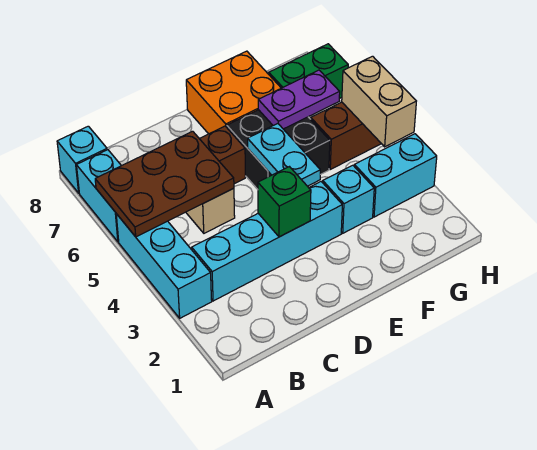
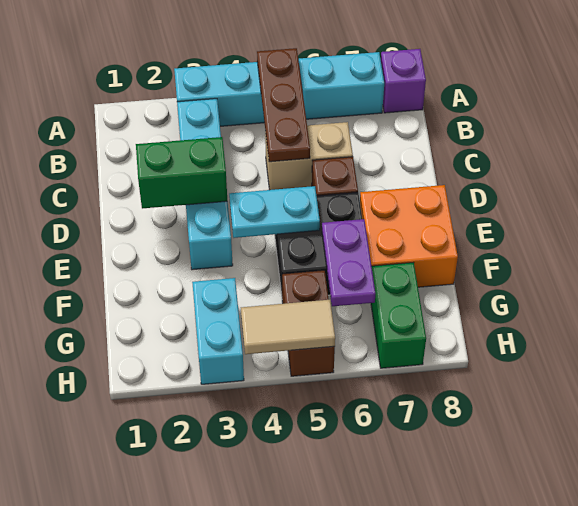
brown plate A5:C6 level 2 -> brown plate A5:C5 level 2
cyan brick A8 level 1 -> purple brick A8 level 1
green brick D3 level 2 -> green brick D2:D3 level 2
cyan brick F3 level 1 -> none
tan brick H4:H5 level 2 -> tan tile H4:H5 level 2

